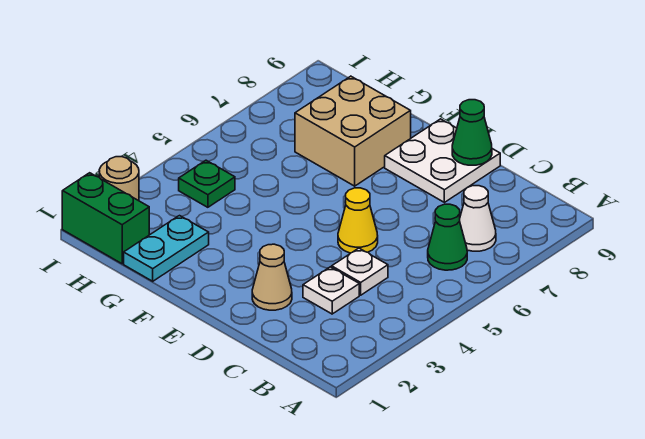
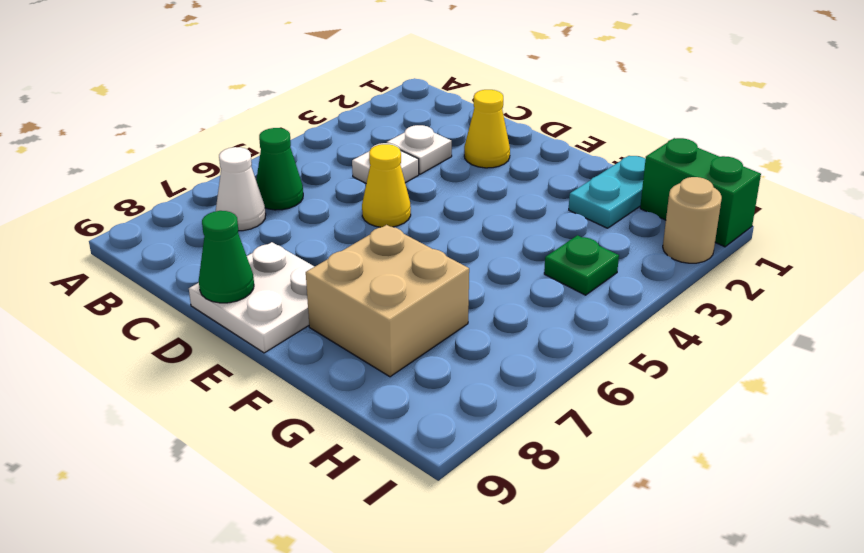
tan cone D2 level 1 -> yellow cone D2 level 1

